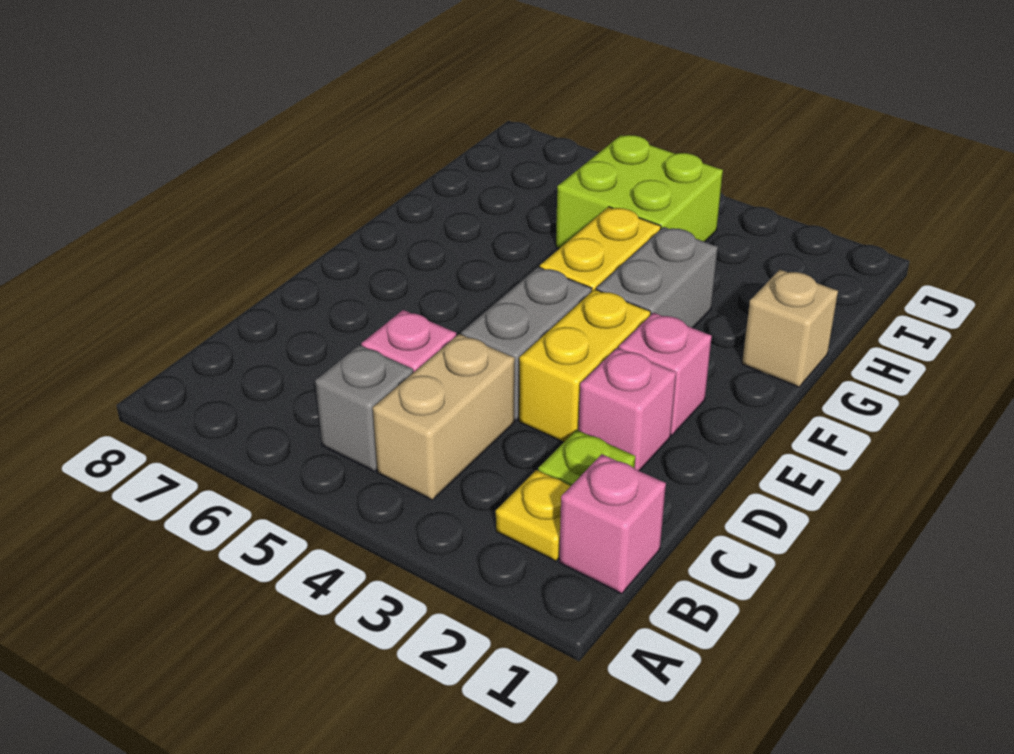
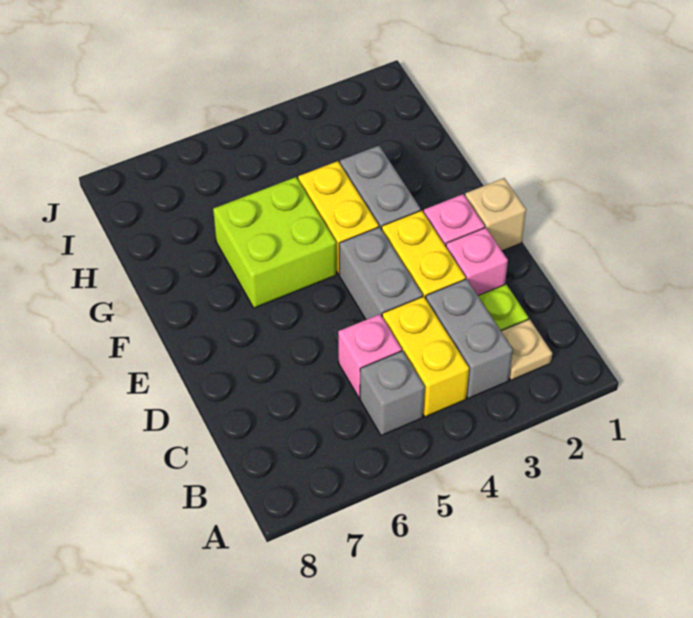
pink brick B1 level 1 -> none
yellow plate B2 level 1 -> tan plate B2 level 1
none -> grey brick B3:C3 level 1
tan brick B4:C4 level 1 -> yellow brick B4:C4 level 1
tan brick G1 level 1 -> tan brick E1 level 1
lime brick H4:I5 level 1 -> lime brick F5:G6 level 1

